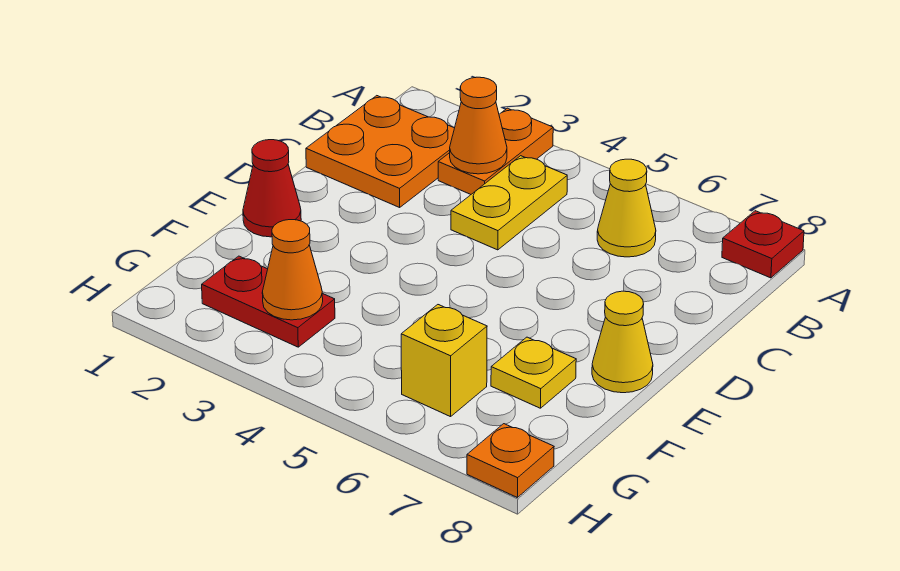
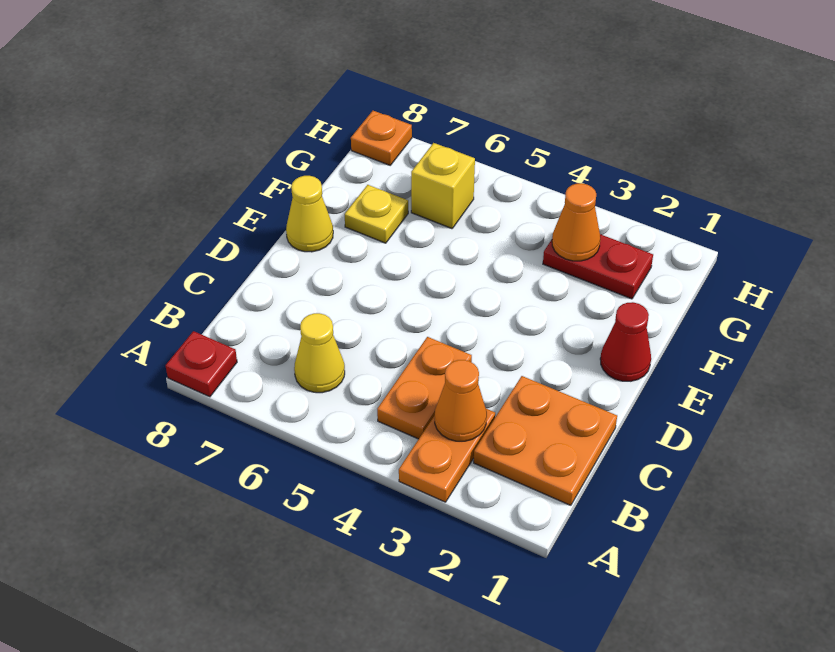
yellow plate B4:C4 level 1 -> orange plate B4:C4 level 1

